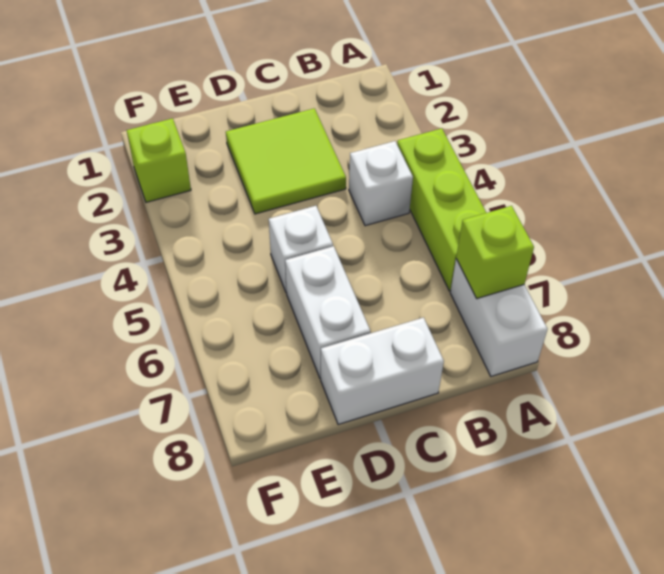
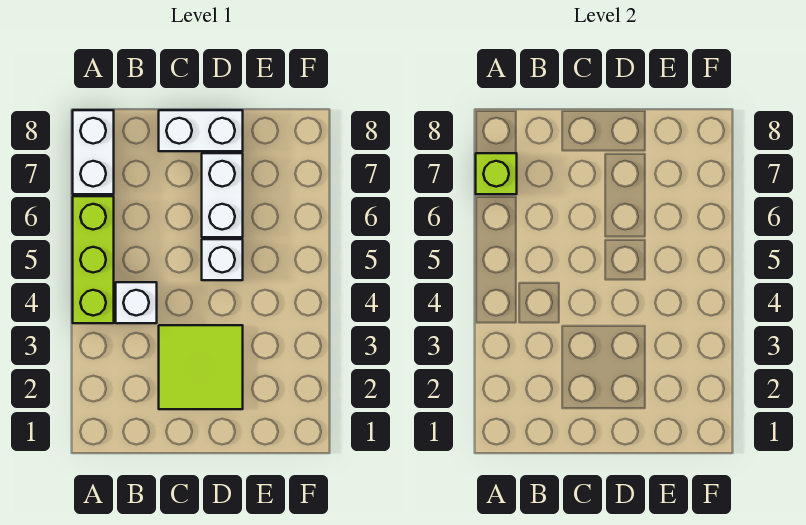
lime brick F2 level 1 -> none

